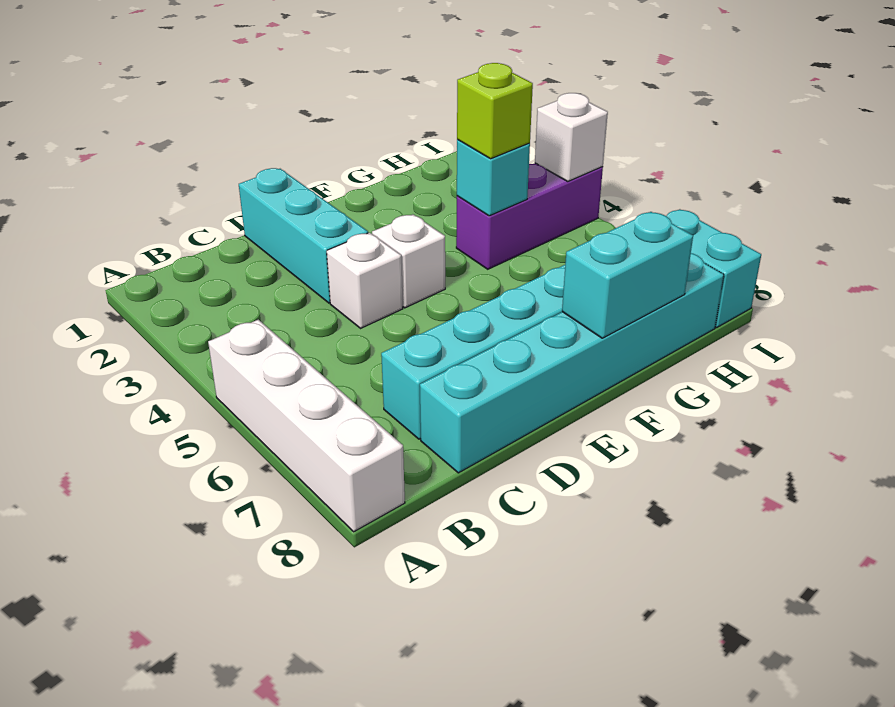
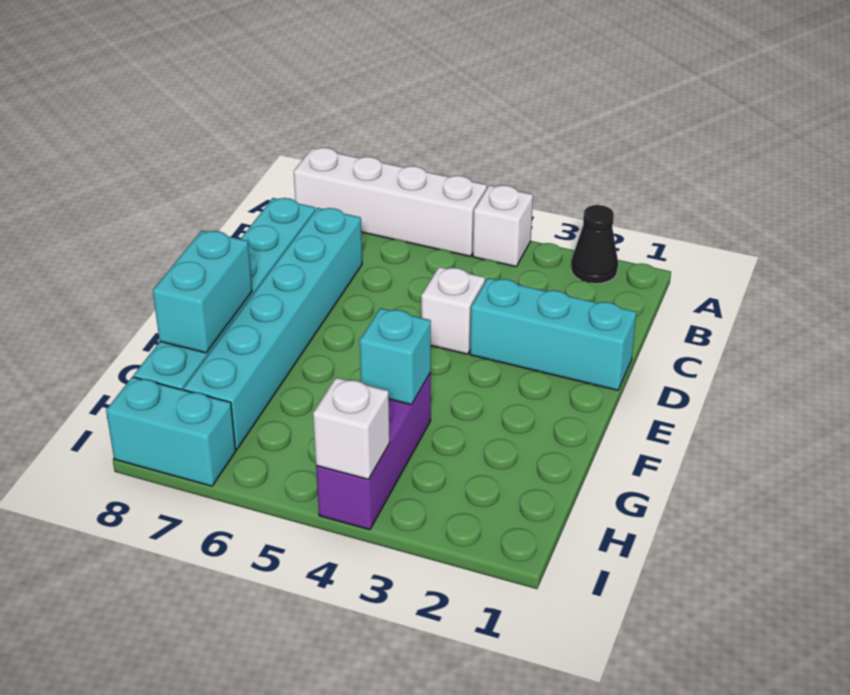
none -> black cone A2 level 1
white brick E4 level 1 -> white brick A4 level 1
lime brick G4 level 3 -> none

